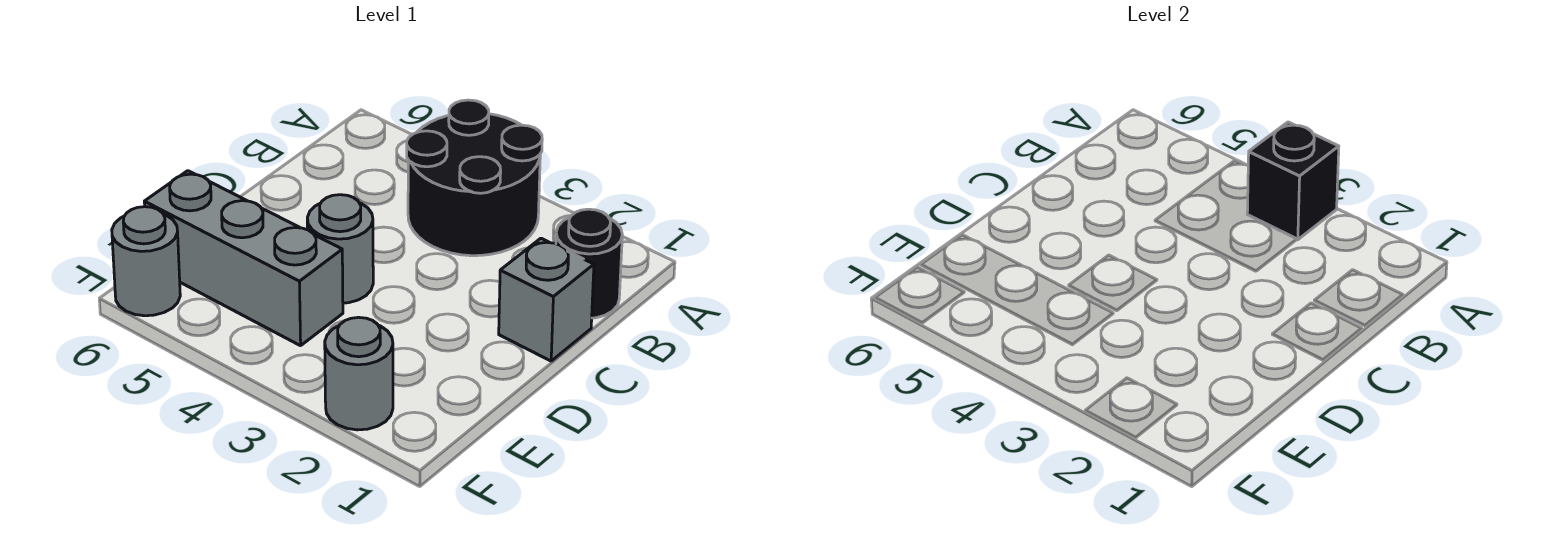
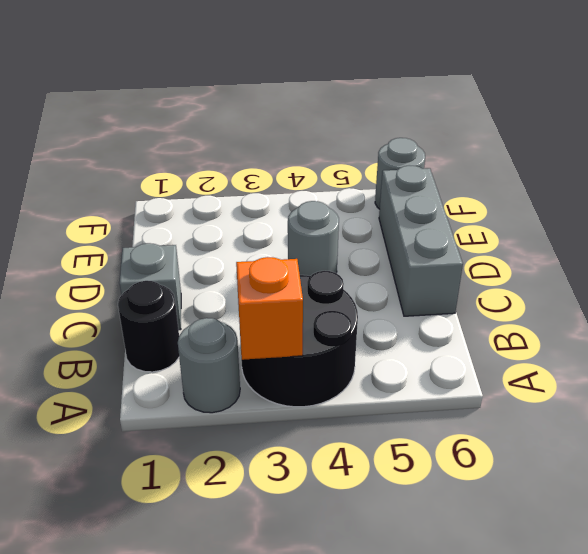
black brick A3 level 2 -> orange brick A3 level 2
grey brick E4:E6 level 1 -> grey brick C6:E6 level 1
grey round brick F2 level 1 -> grey round brick A2 level 1

